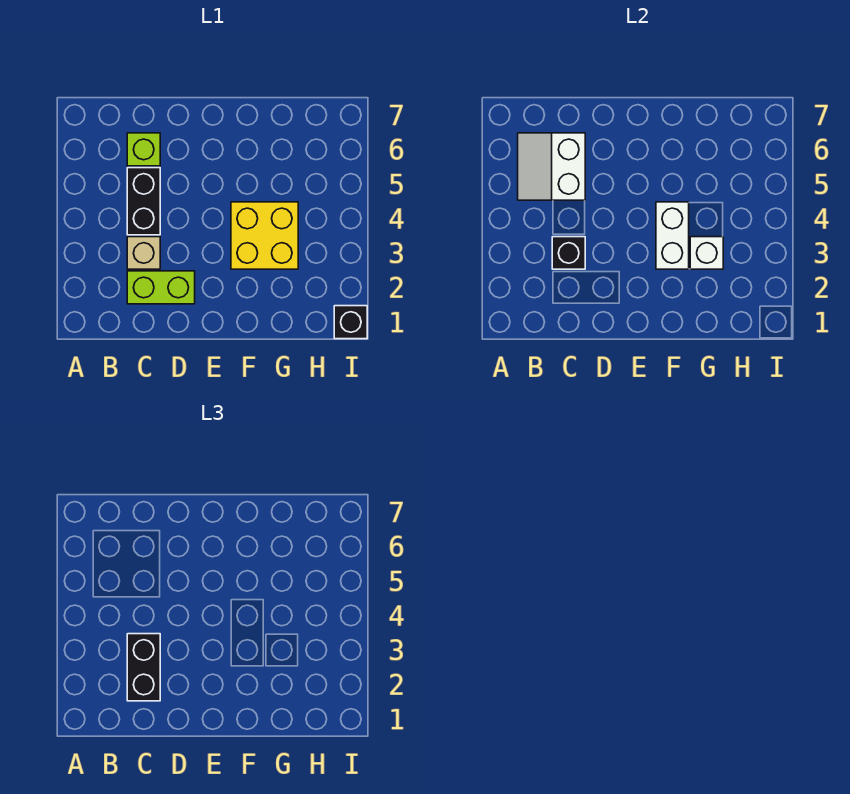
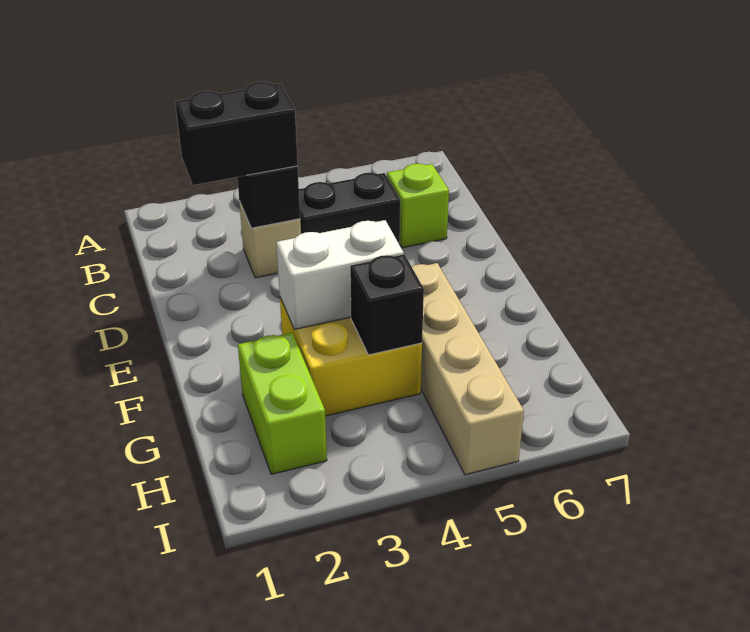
white slope B5:C6 level 2 top C -> none
lime brick C2:D2 level 1 -> lime brick G2:H2 level 1
none -> tan brick F5:I5 level 1
white brick G3 level 2 -> none
black brick I1 level 1 -> black brick G4 level 2

